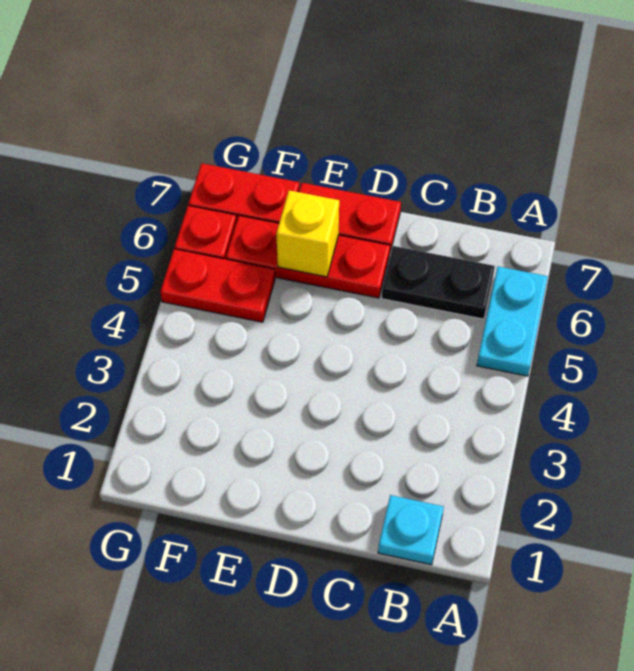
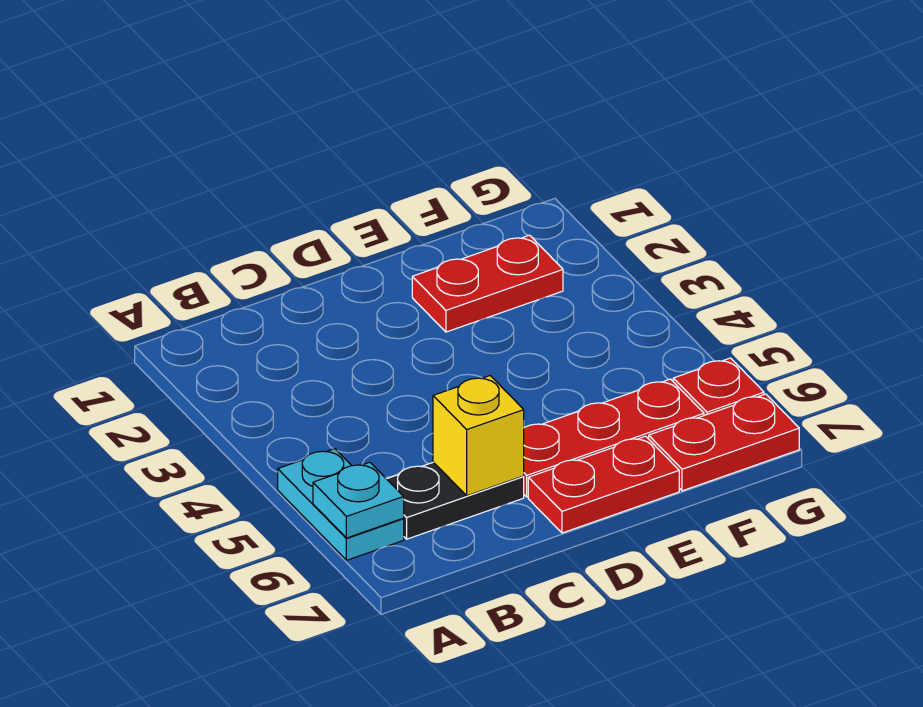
cyan plate B1 level 1 -> cyan plate A6 level 2
yellow brick E6 level 2 -> yellow brick C6 level 2
red plate F5:G5 level 1 -> red plate E2:F2 level 1

